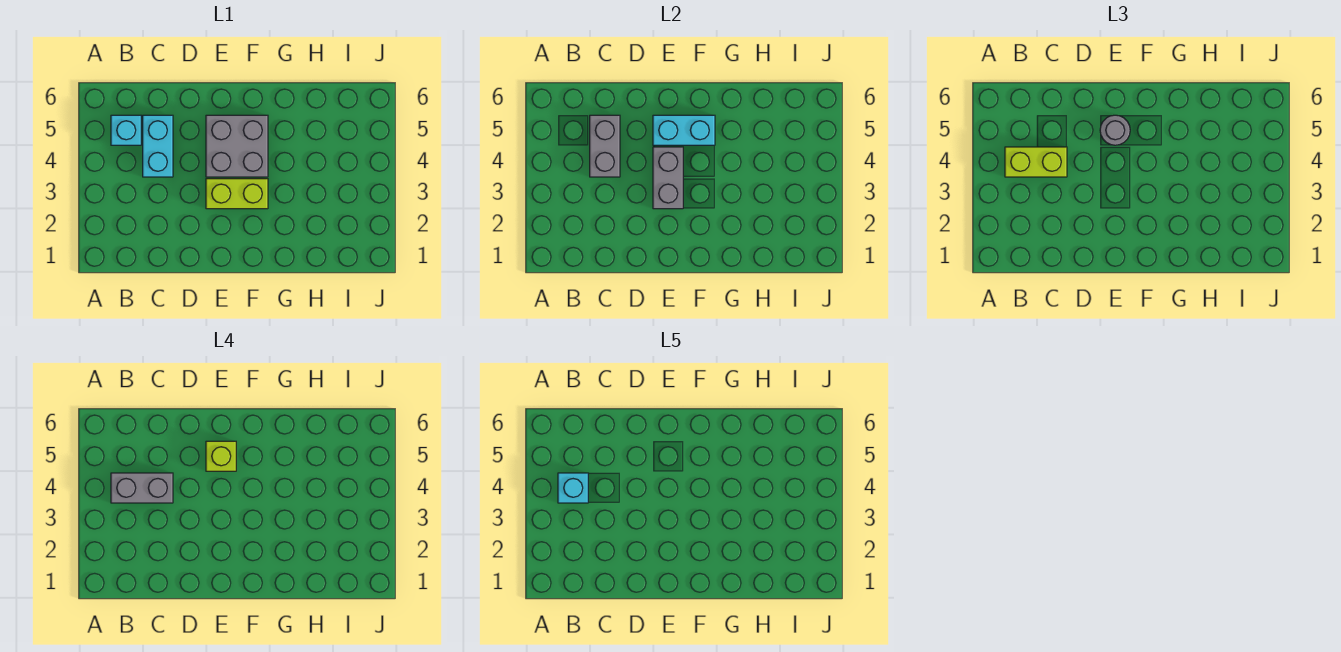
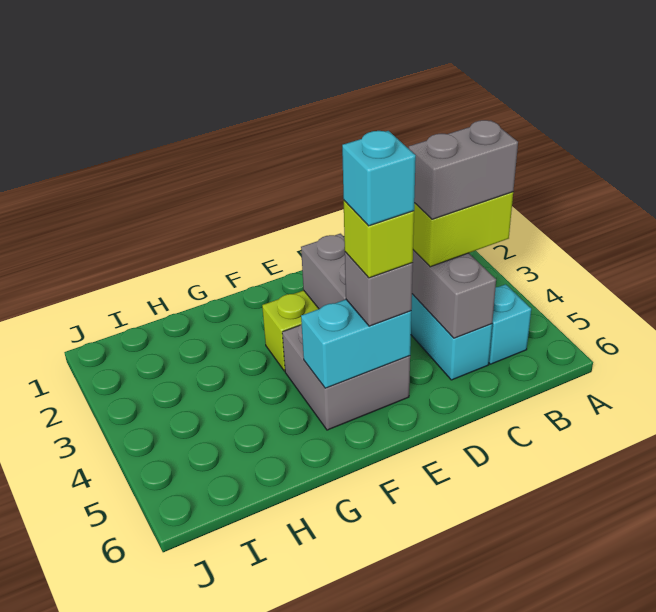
cyan brick B4 level 5 -> cyan brick E5 level 5
grey round brick E5 level 3 -> grey brick E5 level 3

